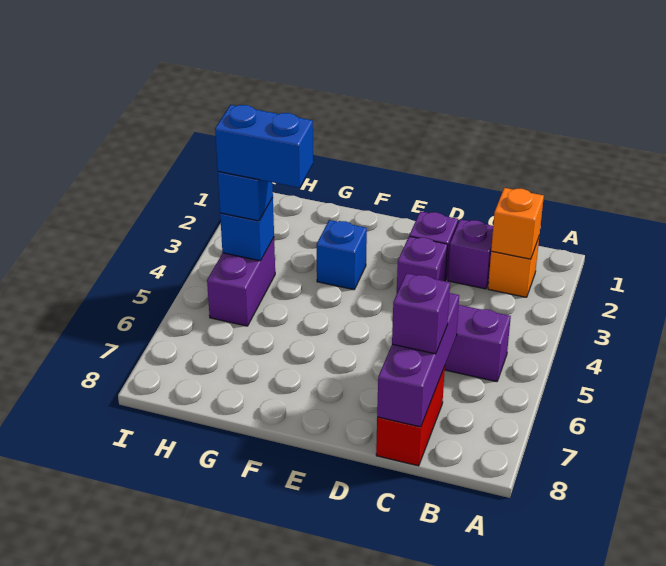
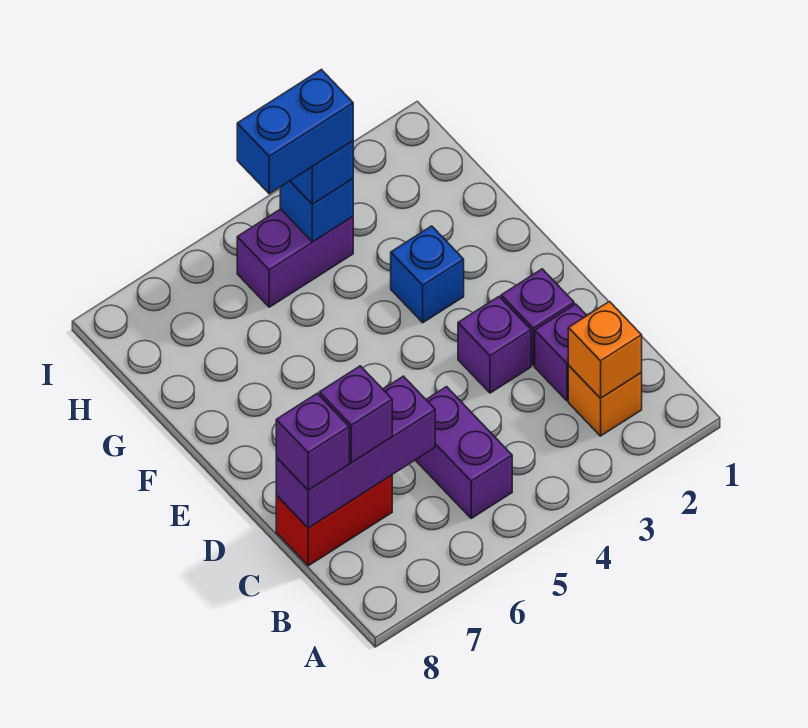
none -> purple brick C8 level 3
blue brick G4:H4 level 4 -> blue brick H4:H5 level 4

